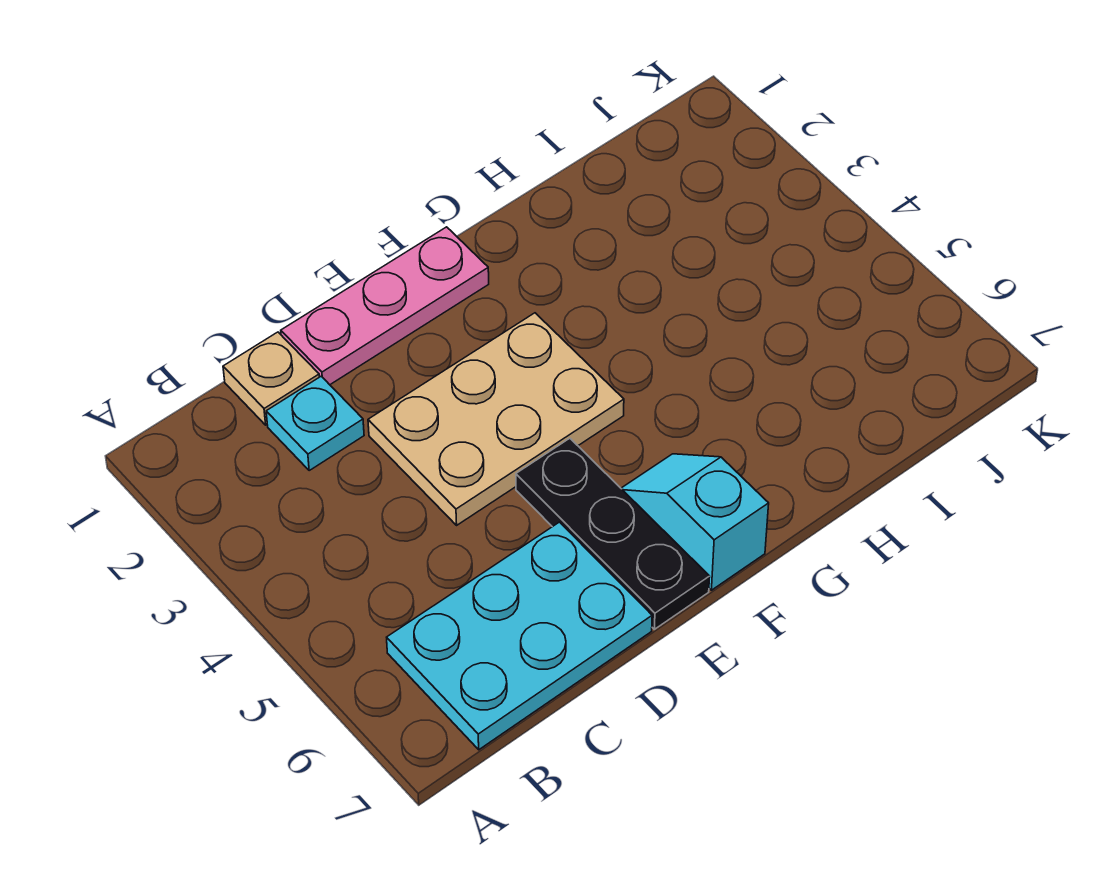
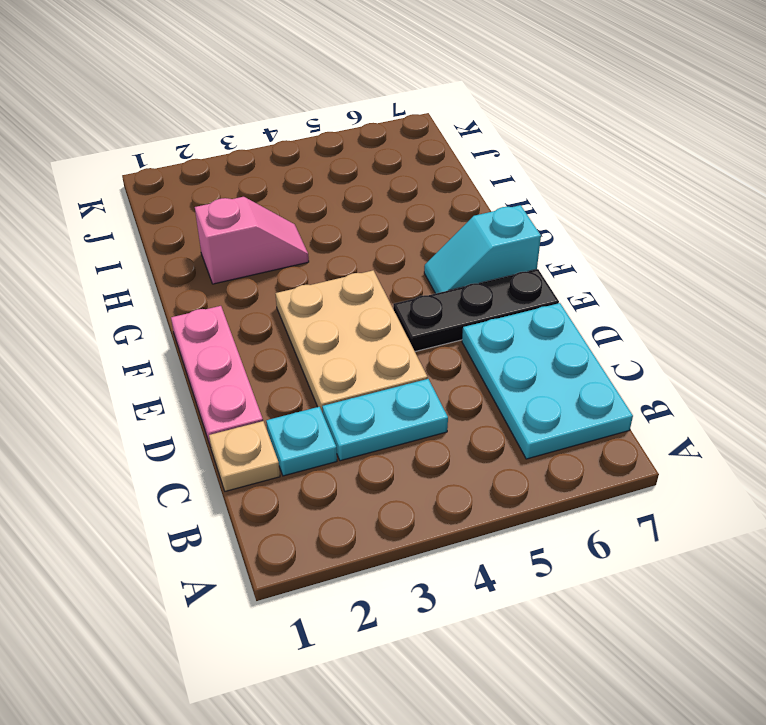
none -> cyan plate C3:C4 level 1
none -> pink slope H2:H3 level 1 top 2

